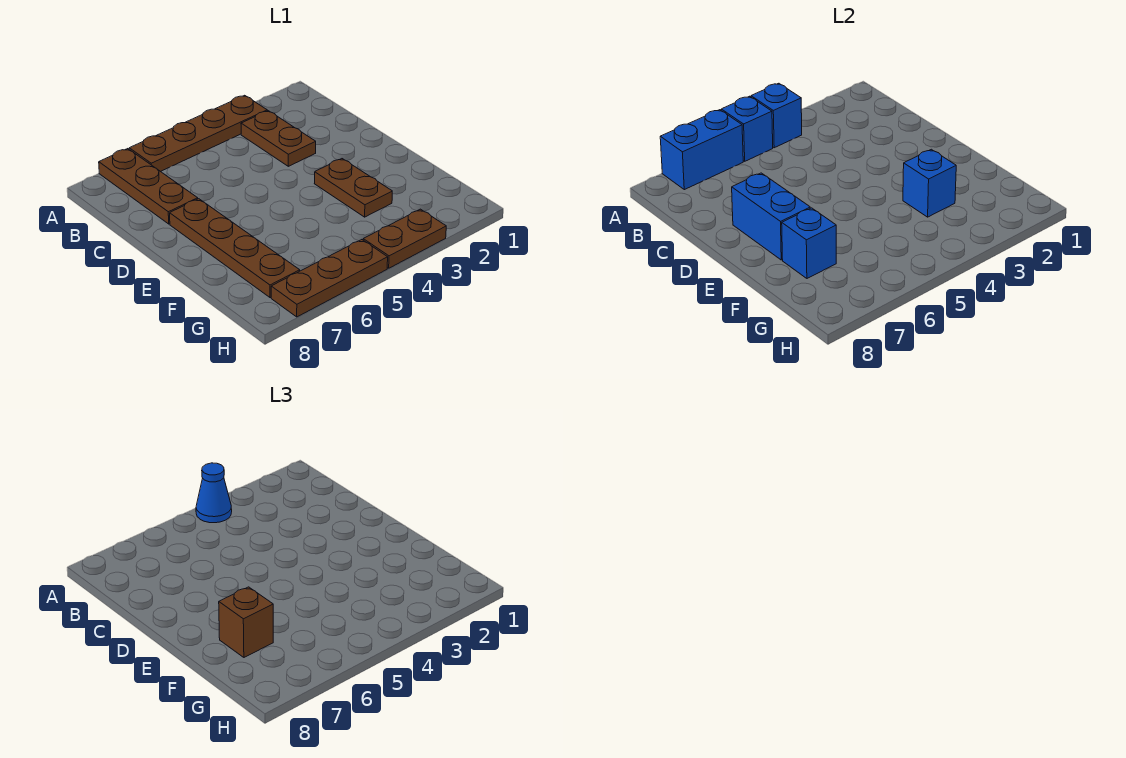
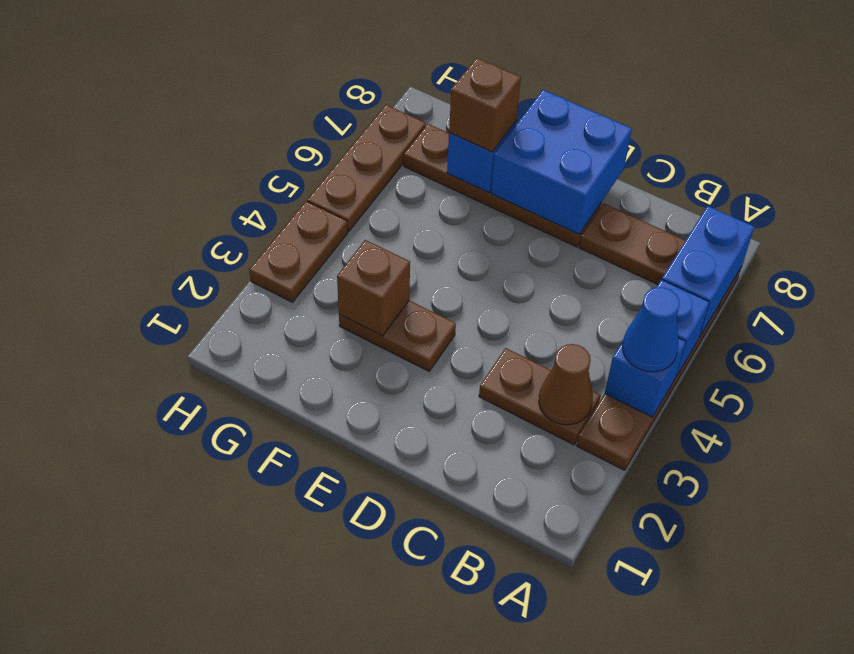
none -> brown cone B3 level 2
blue brick D7:E7 level 2 -> blue brick D7:E8 level 2
blue brick F3 level 2 -> brown brick F3 level 2

